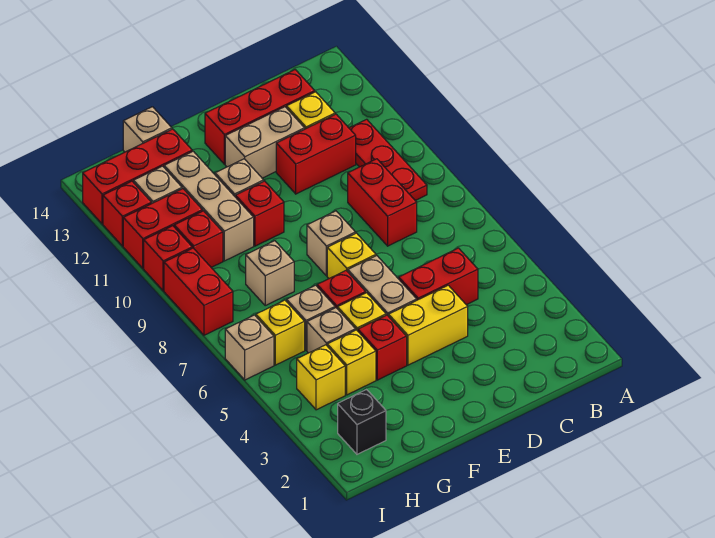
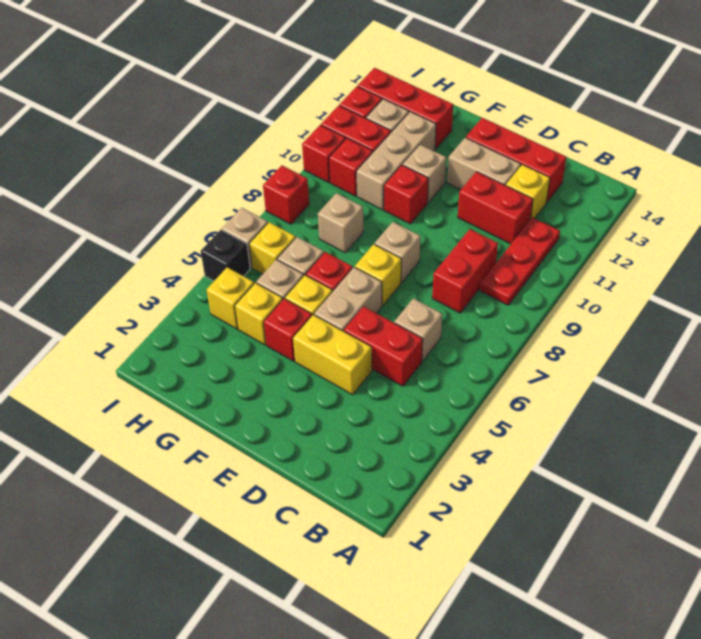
tan brick G14 level 1 -> tan brick C6 level 1
black brick H2 level 1 -> black brick I5 level 1
red brick I8:I9 level 1 -> red brick I8 level 1

